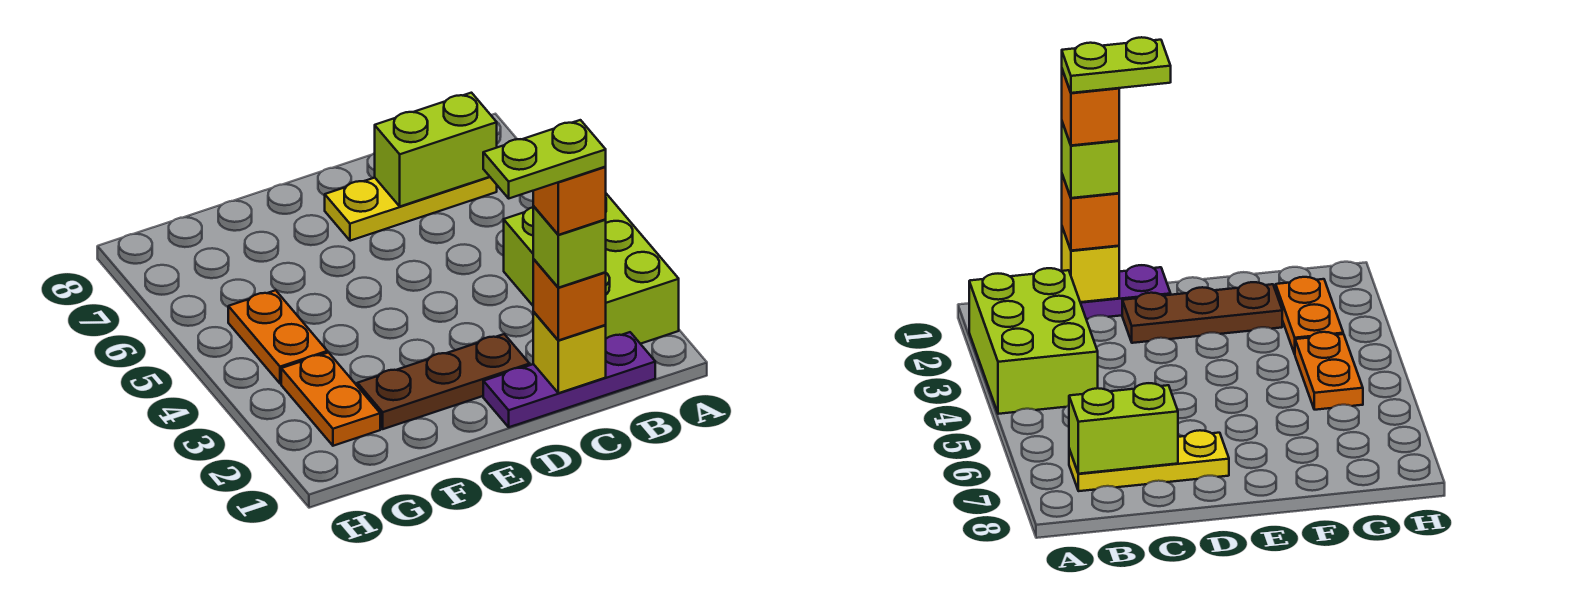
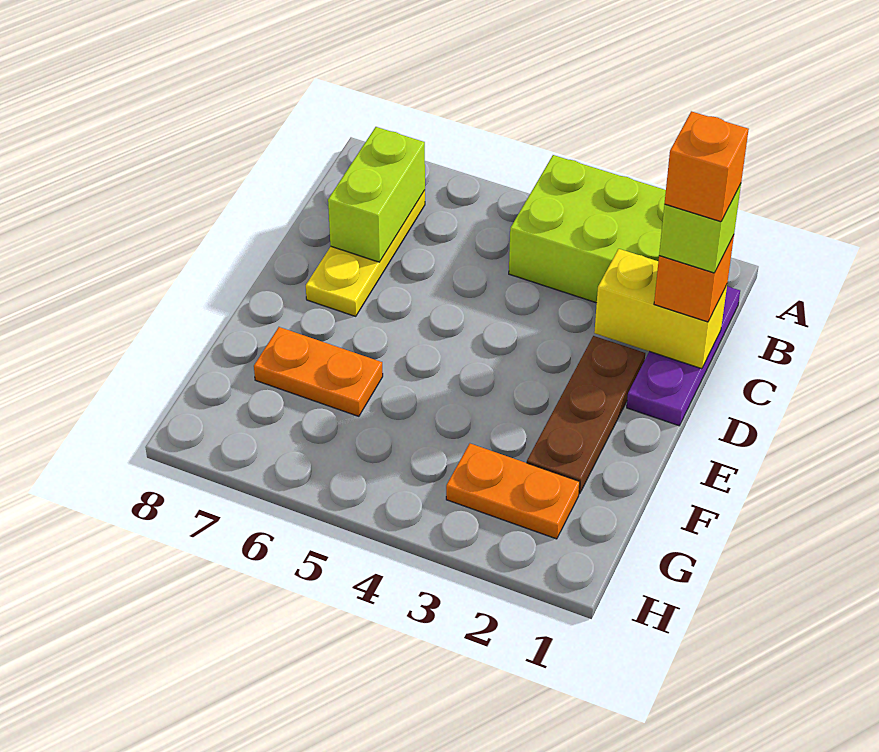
yellow brick C1 level 2 -> yellow brick C1:C2 level 2
lime plate C1:D1 level 6 -> none
orange plate G4:G5 level 1 -> orange plate F6:F7 level 1

